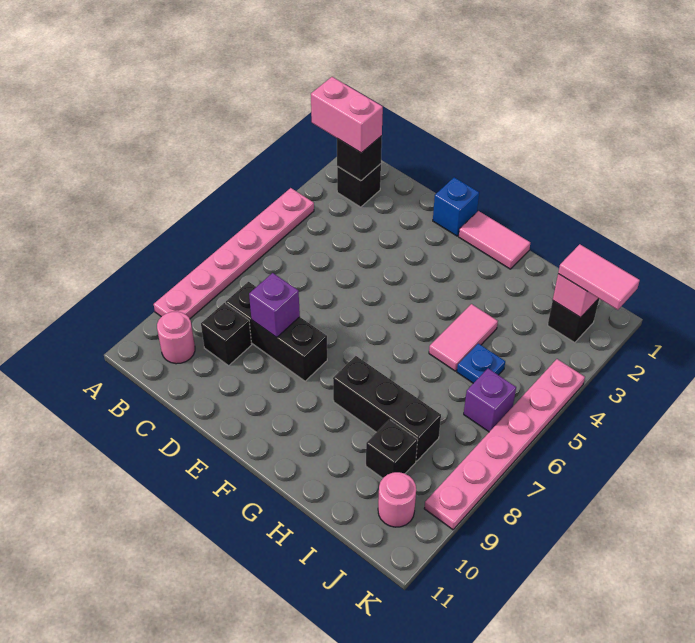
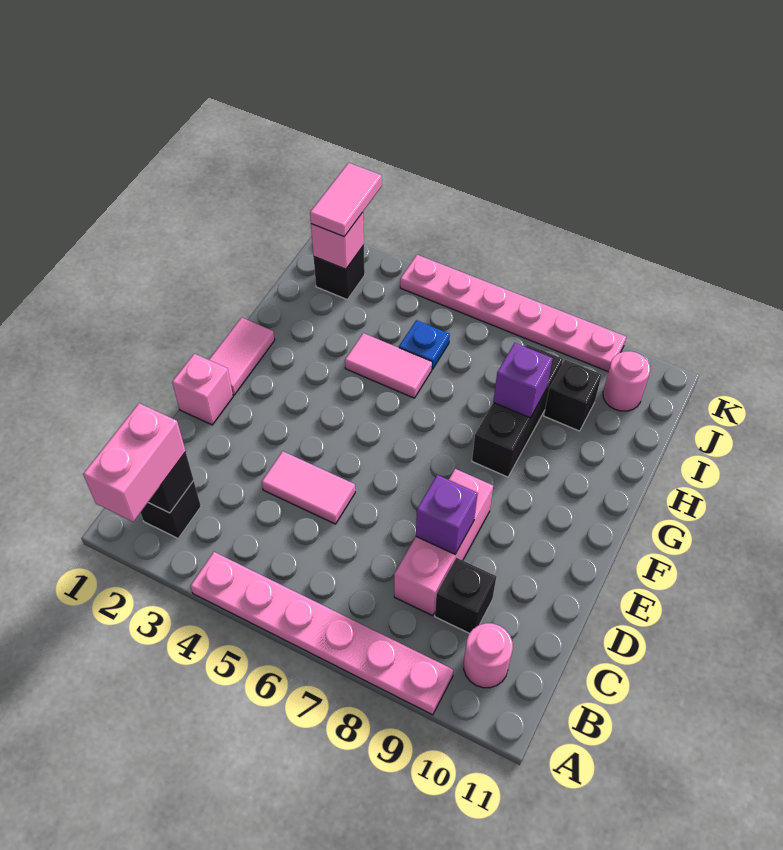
black brick C8:E8 level 1 -> pink brick C8:E8 level 1
none -> pink tile D4:D5 level 1
blue brick E1 level 1 -> pink brick E1 level 1
purple brick J6 level 1 -> purple brick H8 level 2

